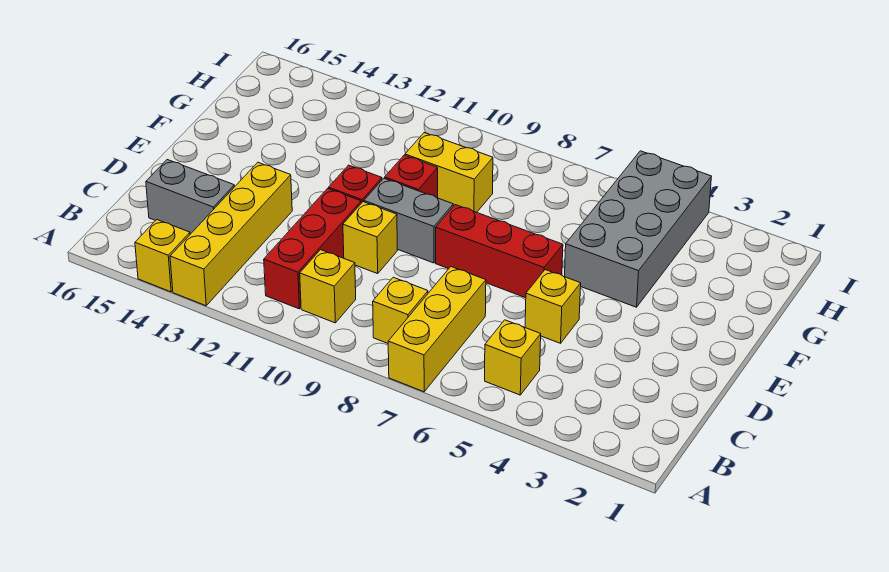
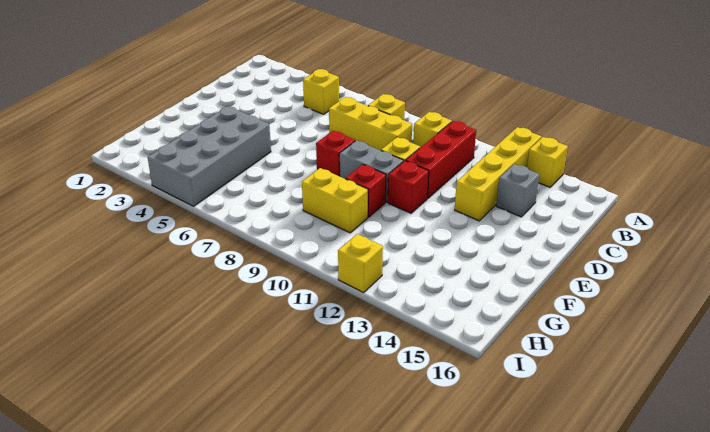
yellow brick A7:C7 level 1 -> yellow brick C7:C9 level 1
grey brick C14:C15 level 1 -> grey brick C14 level 1
yellow brick D5 level 1 -> yellow brick I12 level 1
red brick E6:E8 level 1 -> red brick E8 level 1

